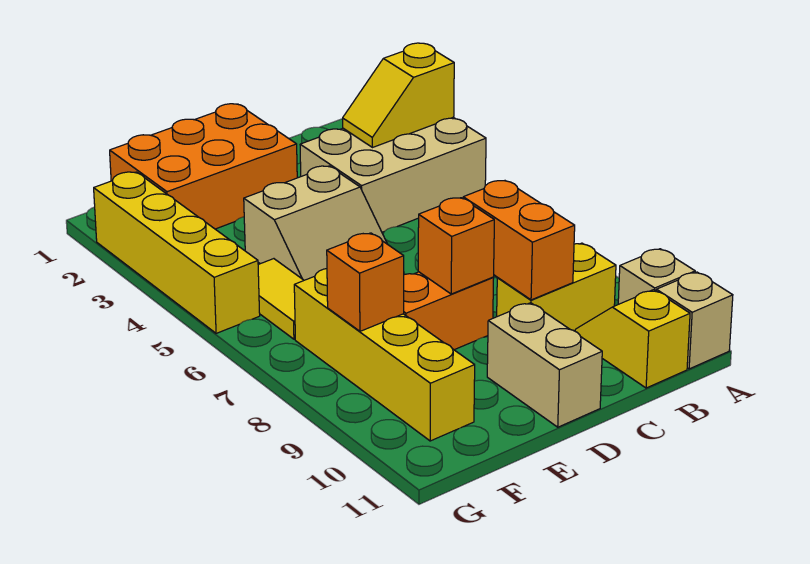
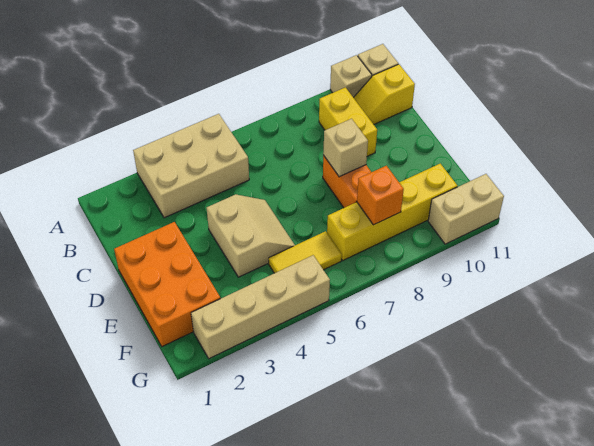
tan brick A3:C4 level 1 -> tan brick A3:B5 level 1
yellow slope A3:B3 level 2 top A -> none
orange brick C8:C9 level 2 -> none
orange brick D8 level 2 -> tan brick D8 level 2
tan brick D10:D11 level 1 -> tan brick G10:G11 level 1
yellow brick G2:G5 level 1 -> tan brick G2:G5 level 1

